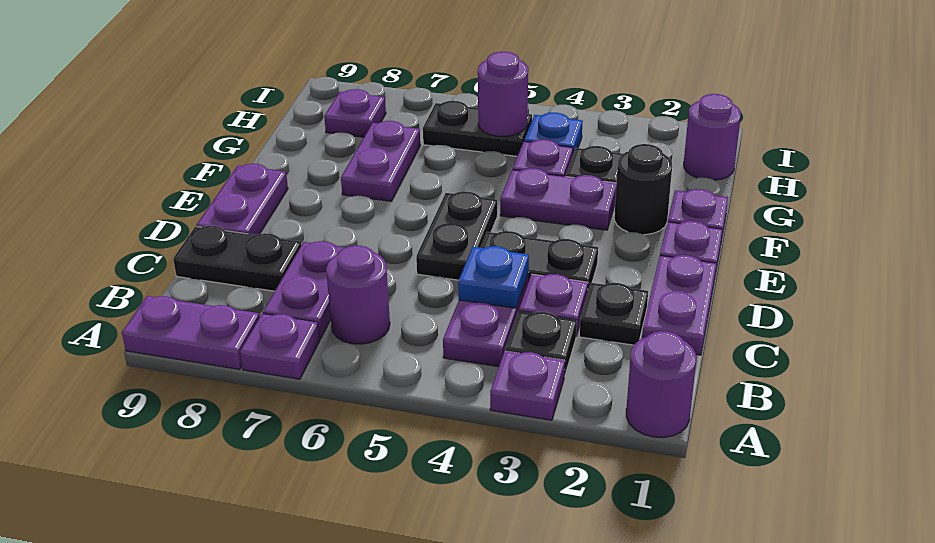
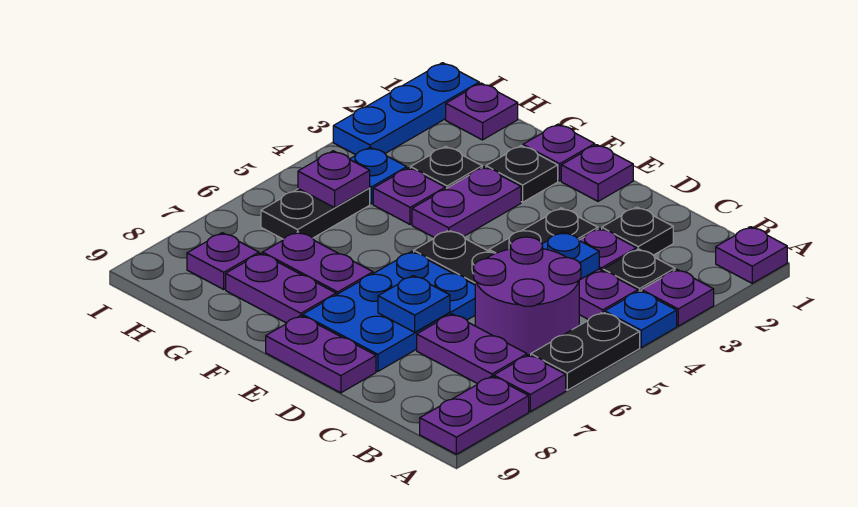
purple round brick A1 level 1 -> purple plate A1 level 1
none -> blue plate A4 level 1
purple round brick B6 level 1 -> purple round brick B5:C6 level 1
purple plate C1:D1 level 1 -> purple plate F8:G8 level 1
black plate C8:C9 level 1 -> black plate A5:A6 level 1
none -> blue plate D6:E8 level 1
none -> blue plate D7 level 2
black round brick F2 level 1 -> black plate F2 level 1
purple round brick H1 level 1 -> purple plate H1 level 1
purple round brick H5 level 2 -> purple plate H5 level 2
none -> blue plate I1:I3 level 1

